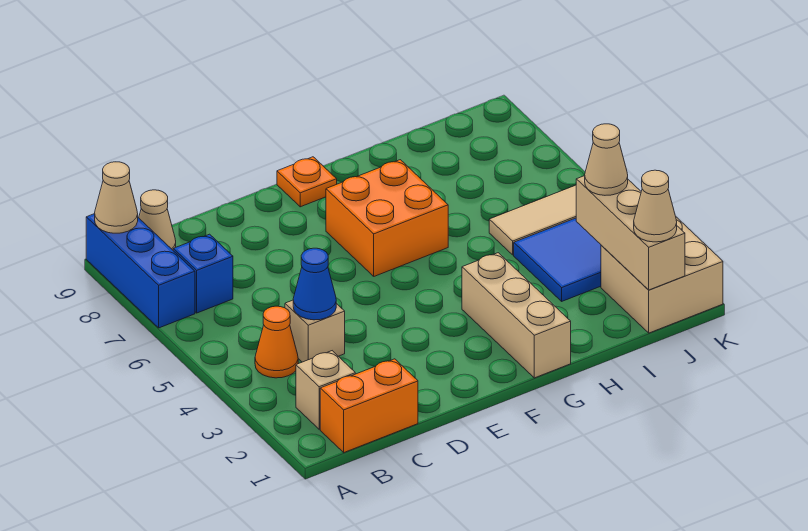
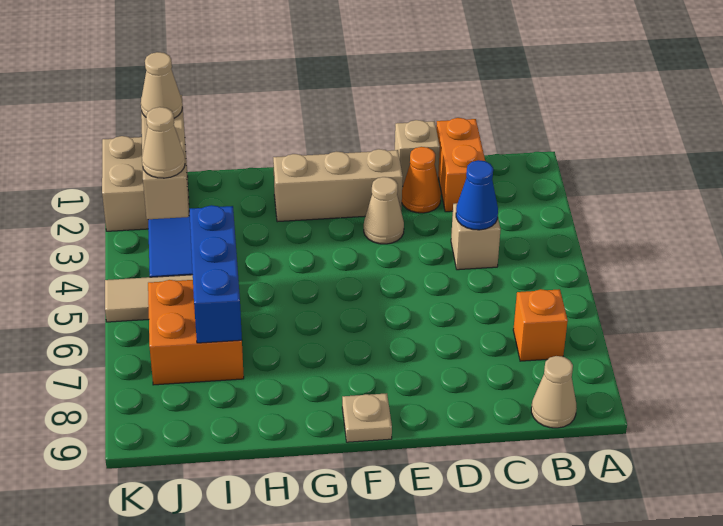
blue brick A7:A9 level 1 -> blue brick I5:I7 level 2
tan cone A9 level 2 -> tan cone E3 level 1
orange brick B1:C1 level 1 -> orange brick C1:C2 level 1
tan brick B2 level 1 -> tan brick D1 level 1
orange cone B4 level 1 -> orange cone D2 level 1
blue brick B7 level 1 -> orange brick B7 level 1
orange brick F6:G7 level 1 -> orange brick I6:J7 level 1
orange plate F9 level 1 -> tan plate F9 level 1
tan brick G1:G3 level 1 -> tan brick E2:G2 level 1

